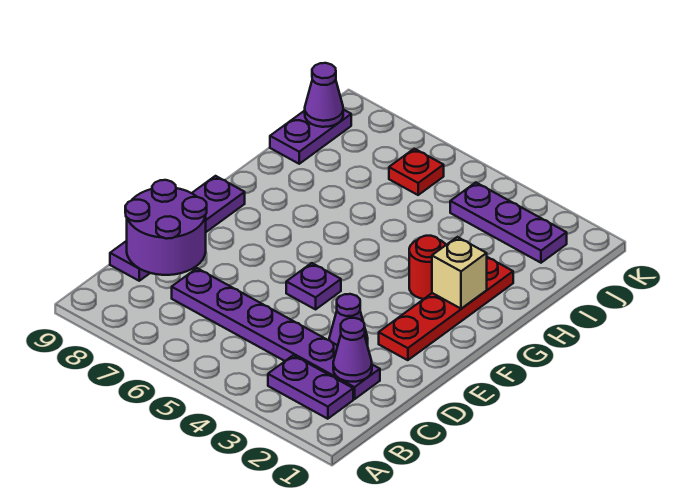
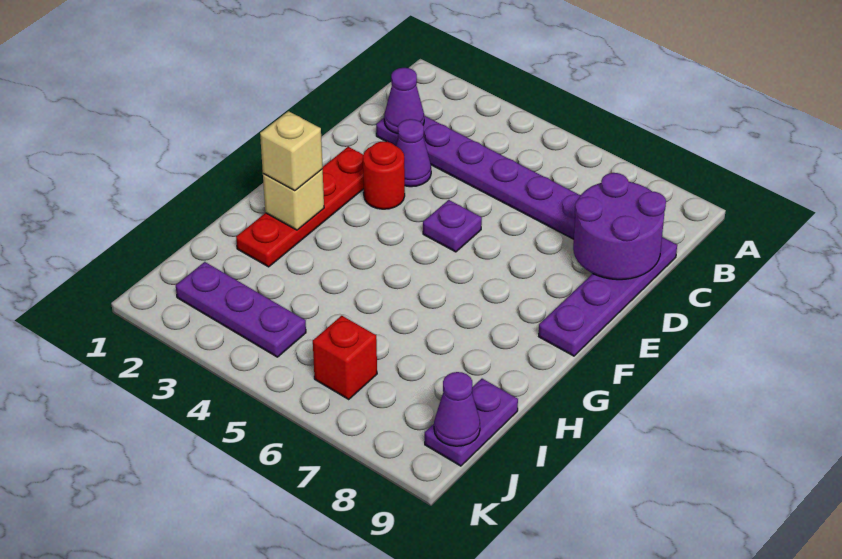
purple plate B2:B3 level 1 -> none
none -> tan brick G2 level 3
red round brick G3 level 1 -> red round brick E3 level 1
red plate J6 level 1 -> red brick J6 level 1

